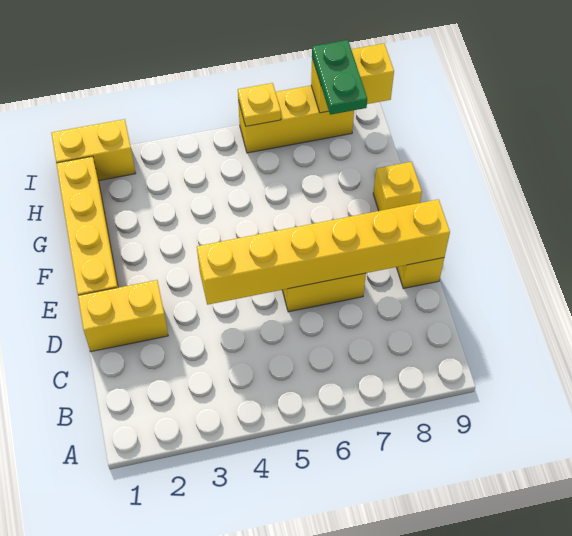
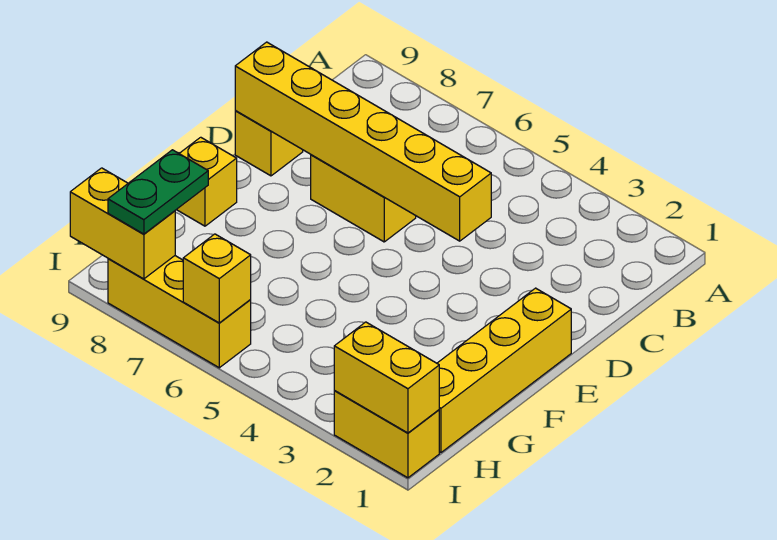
yellow brick D1:D2 level 1 -> yellow brick I1:I2 level 2
yellow plate I6 level 2 -> yellow brick I6 level 2

